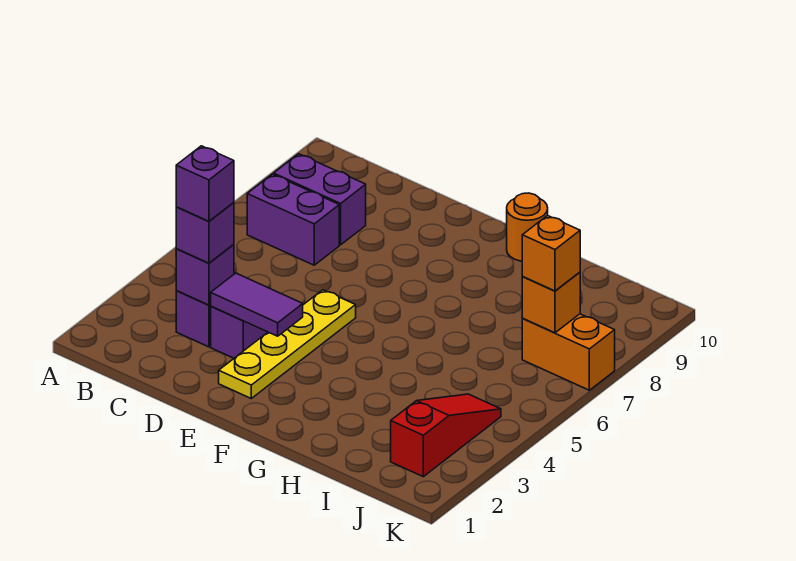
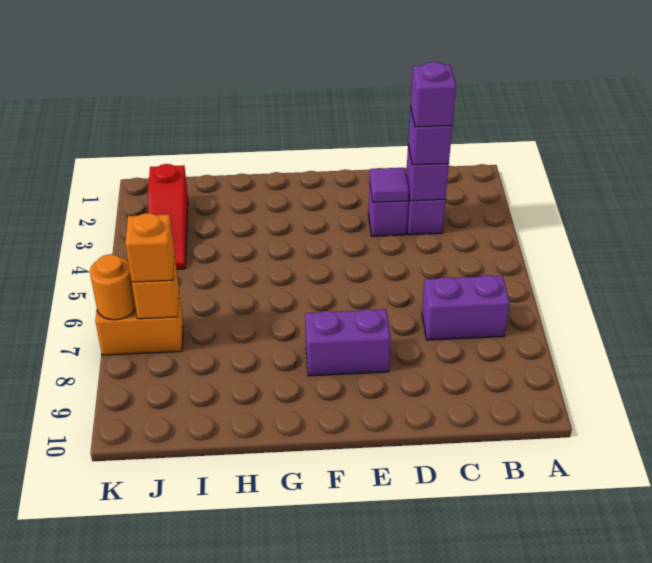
purple brick B8:C8 level 1 -> purple brick E8:F8 level 1
purple tile D3:E3 level 2 -> purple tile D3 level 2
yellow plate E2:E5 level 1 -> none
orange round brick G10 level 1 -> orange round brick K7 level 2

